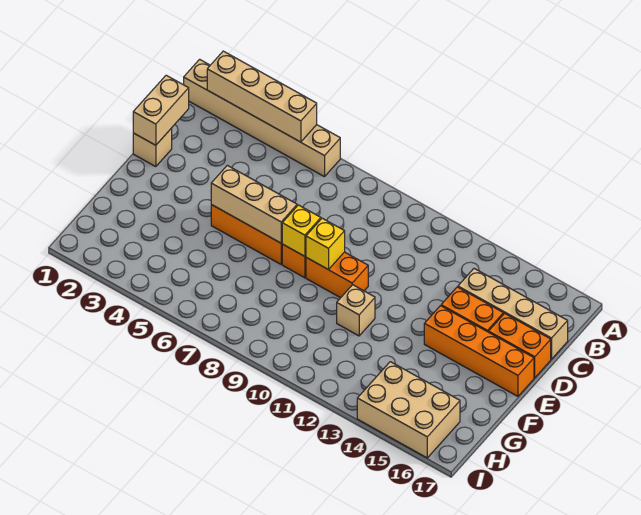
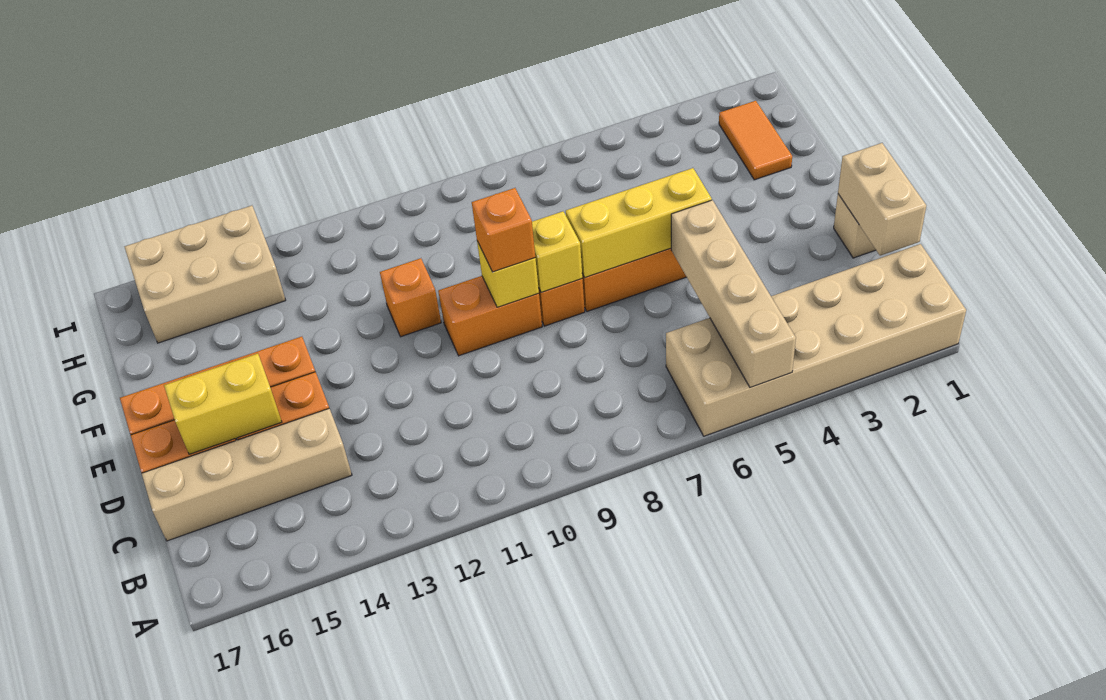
tan brick A1:A6 level 1 -> tan brick A1:B6 level 1
tan brick A2:A5 level 2 -> tan brick A5:D5 level 2
none -> yellow brick D15:D16 level 2
tan brick E5:E7 level 2 -> yellow brick E5:E7 level 2
none -> orange brick E9 level 3
tan brick F11 level 1 -> orange brick F11 level 1
none -> orange tile G2:H2 level 1

